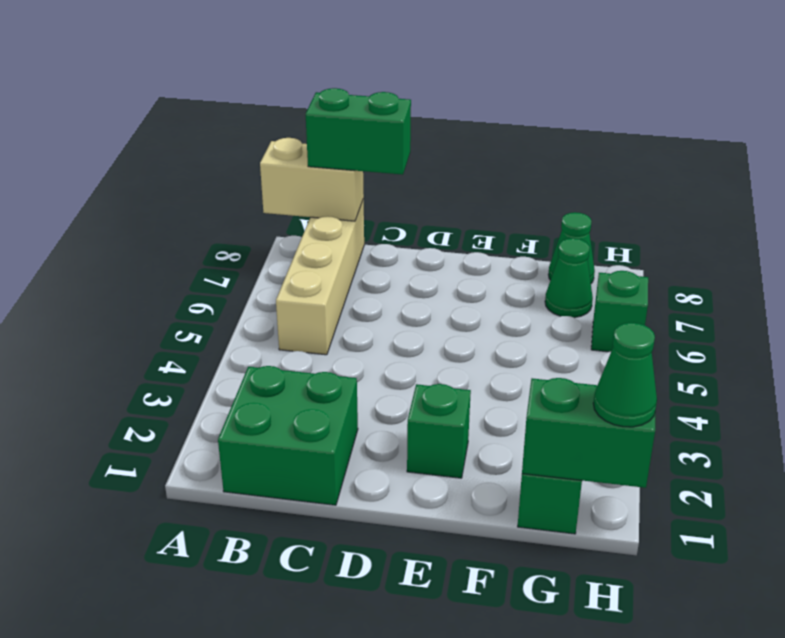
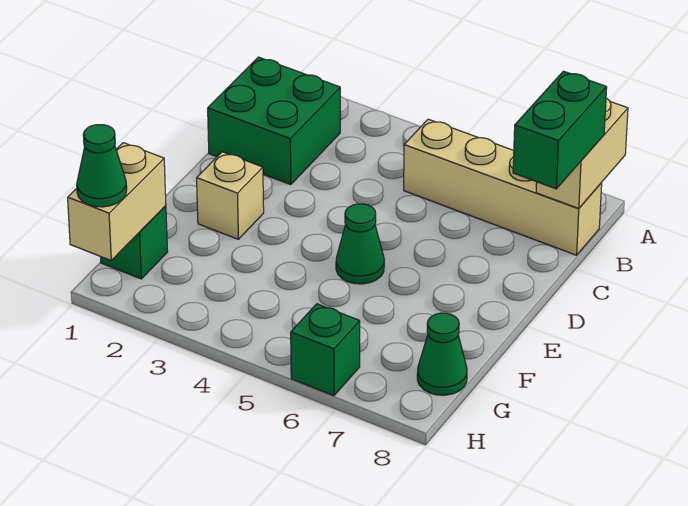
green brick E2 level 1 -> tan brick E2 level 1
green brick G1:H1 level 2 -> tan brick G1:H1 level 2
green cone G7 level 1 -> green cone E5 level 1

